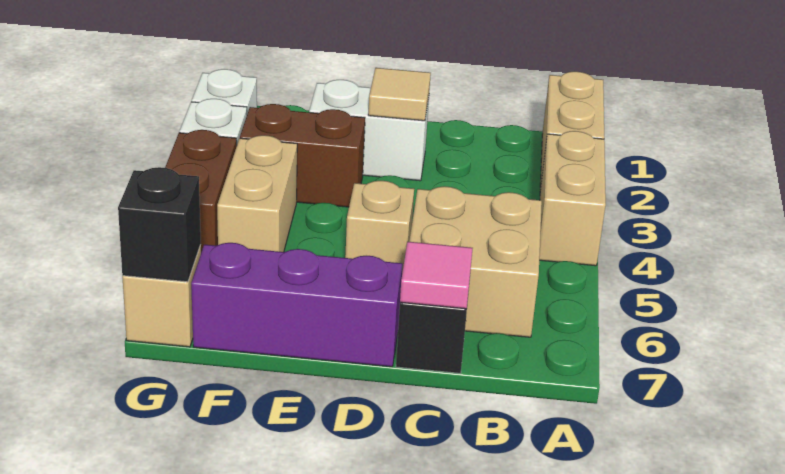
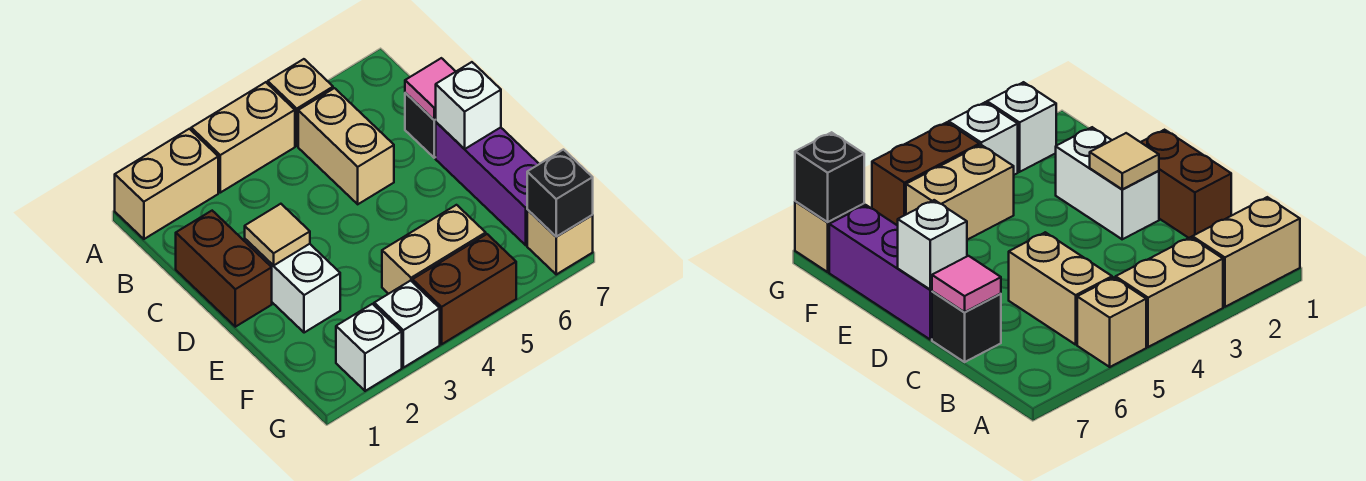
tan brick B5:C6 level 1 -> tan brick B5:C5 level 1
tan brick D5 level 1 -> tan brick A5 level 1
none -> white brick D7 level 2
brown brick E3:F3 level 1 -> brown brick C1:D1 level 1

